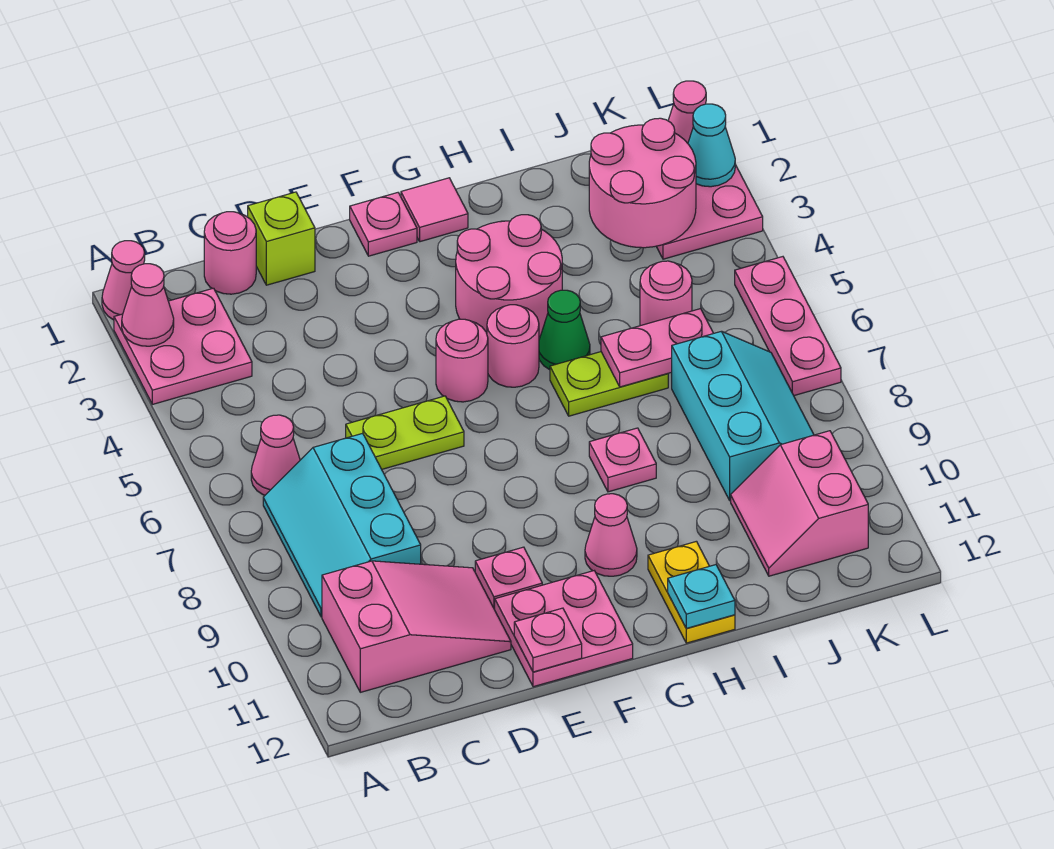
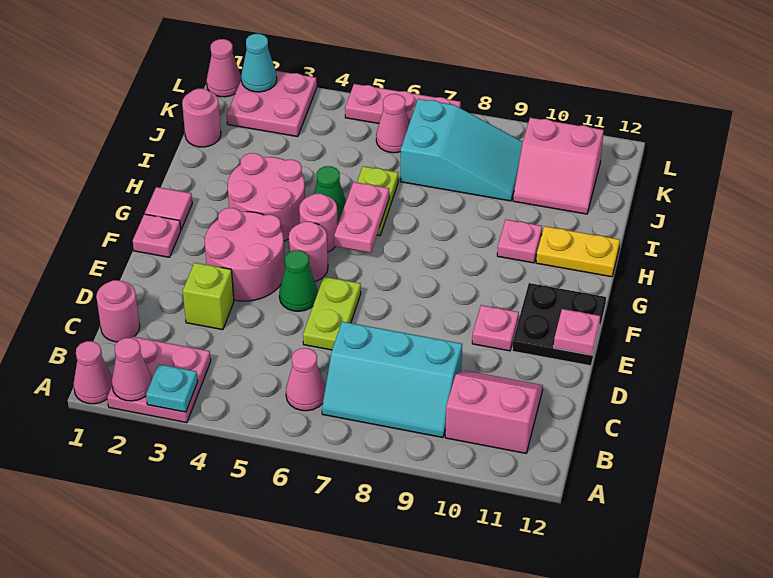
pink slope B10:D11 level 1 top B -> pink slope B10:C11 level 1 top B
lime brick D1 level 1 -> lime brick D3 level 1
none -> green cone E5 level 1
pink plate E11:F12 level 1 -> black plate E11:F12 level 1
pink cone G10 level 1 -> pink cone K6 level 1
pink plate H8 level 1 -> pink plate H10 level 1
cyan plate H12 level 2 -> cyan plate A3 level 2
pink plate I6:J6 level 2 -> pink plate G6:H6 level 2
pink round brick J2:K3 level 2 -> pink round brick E3:F4 level 1
pink round brick J5 level 1 -> pink round brick J1 level 1
cyan slope J7:K9 level 1 top J -> cyan slope J7:K9 level 1 top 7

